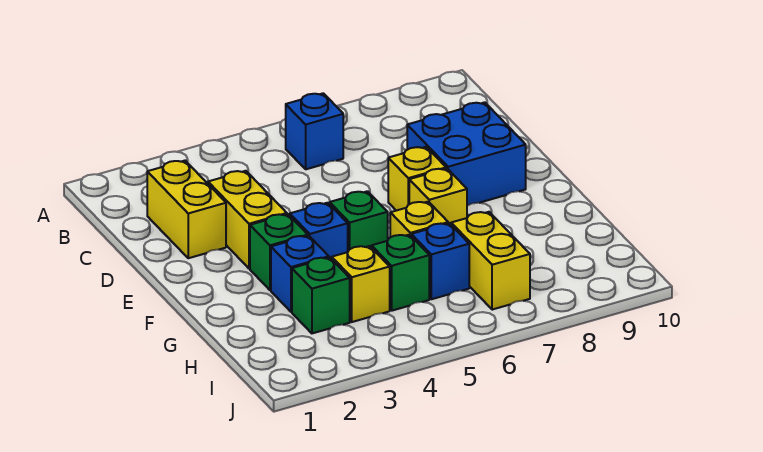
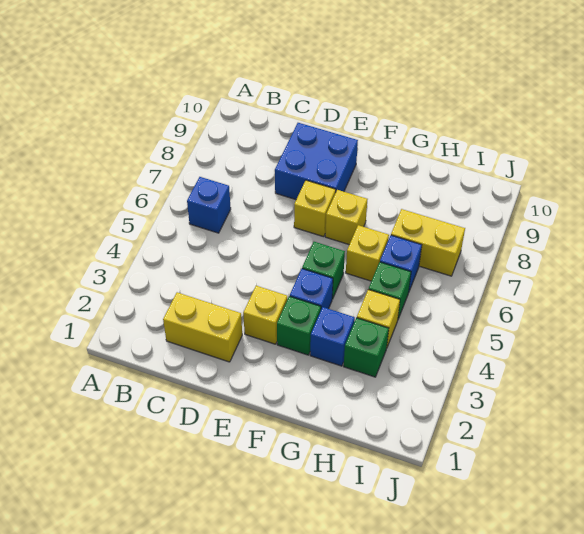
yellow brick D3:E3 level 1 -> yellow brick E3 level 1

